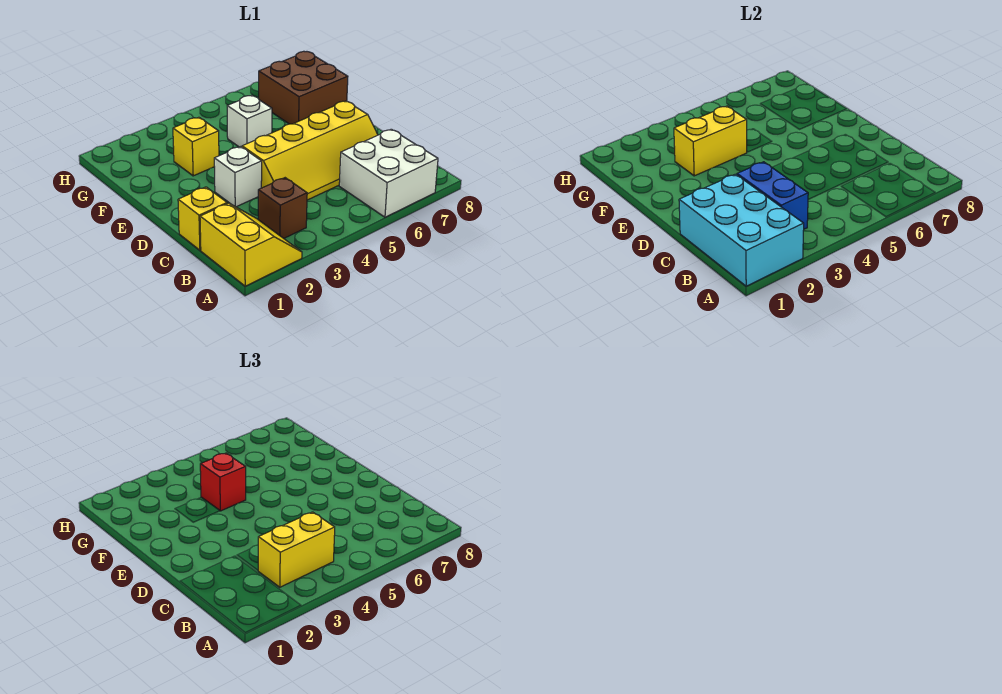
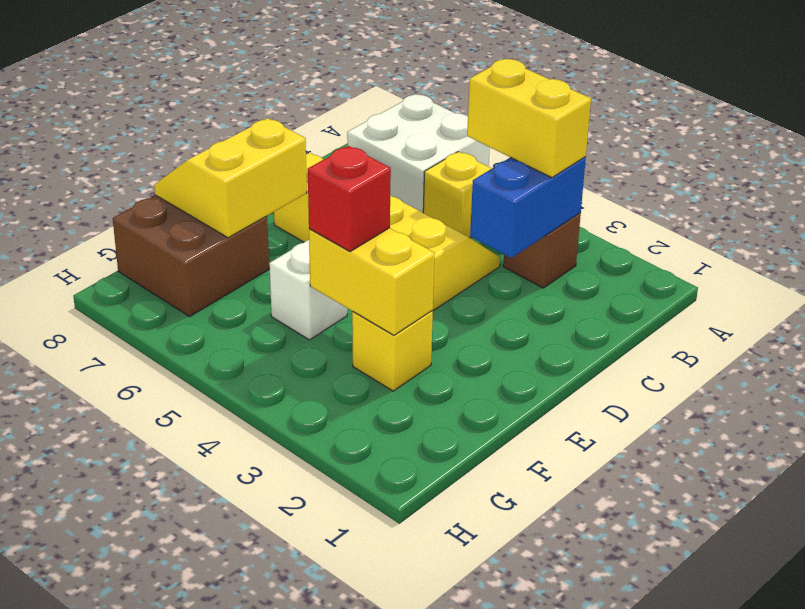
yellow slope A1:B2 level 1 top 1 -> yellow slope E7:F8 level 2 top 7
cyan brick A1:C2 level 2 -> none
yellow brick C1 level 1 -> yellow brick B5 level 1
white brick D3 level 1 -> none

